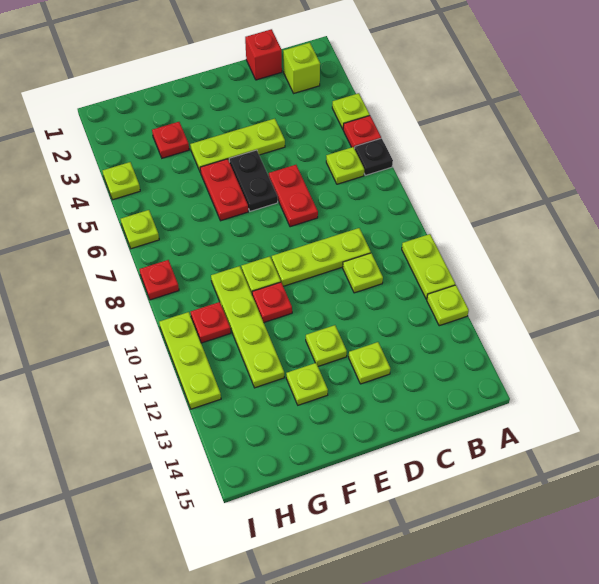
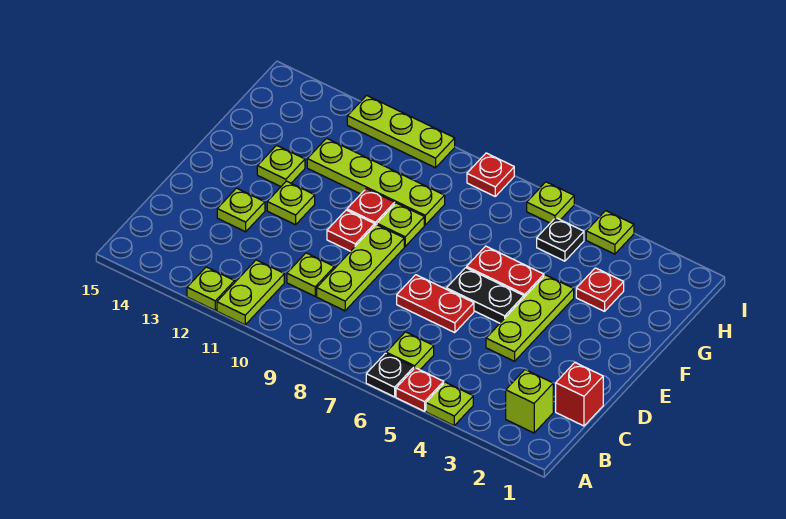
lime plate A10:A11 level 1 -> lime plate A11:B11 level 1
none -> black plate H5 level 1
red plate H10 level 1 -> red plate E10 level 1

